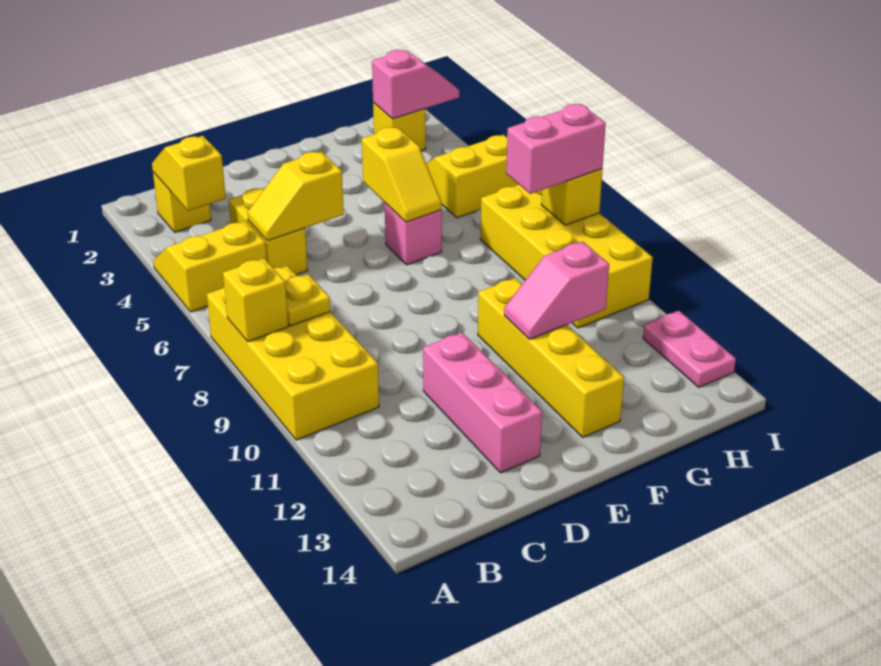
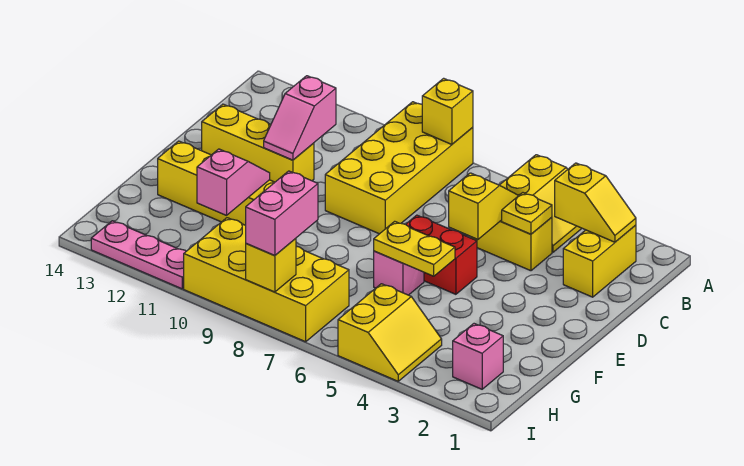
yellow brick A7:B10 level 1 -> yellow brick A8:D9 level 1
yellow brick B2 level 1 -> yellow brick B2:C2 level 1
yellow plate B8 level 2 -> yellow plate C4 level 2
pink brick D11:D13 level 1 -> yellow brick D11:D13 level 1
none -> red brick E5:E6 level 1
yellow slope F5:F6 level 2 top 5 -> yellow plate F5:F6 level 2
yellow brick H2 level 1 -> pink brick H2 level 1
pink slope H2:I2 level 2 top H -> pink slope C11:D11 level 2 top C
pink plate I12:I13 level 1 -> pink plate I11:I13 level 1

